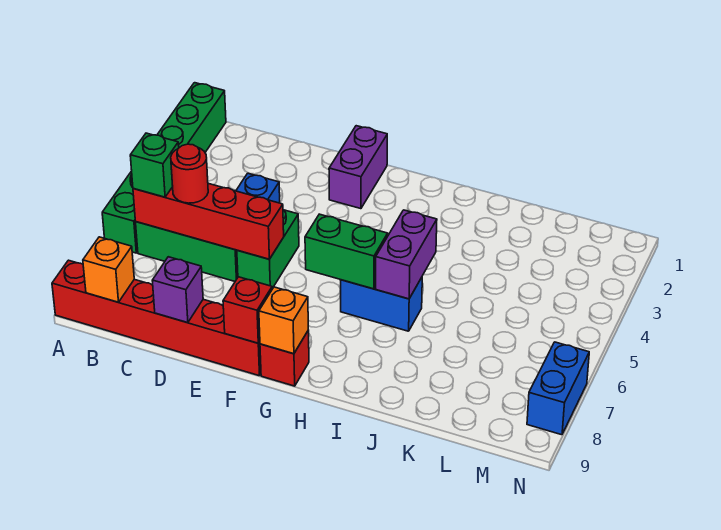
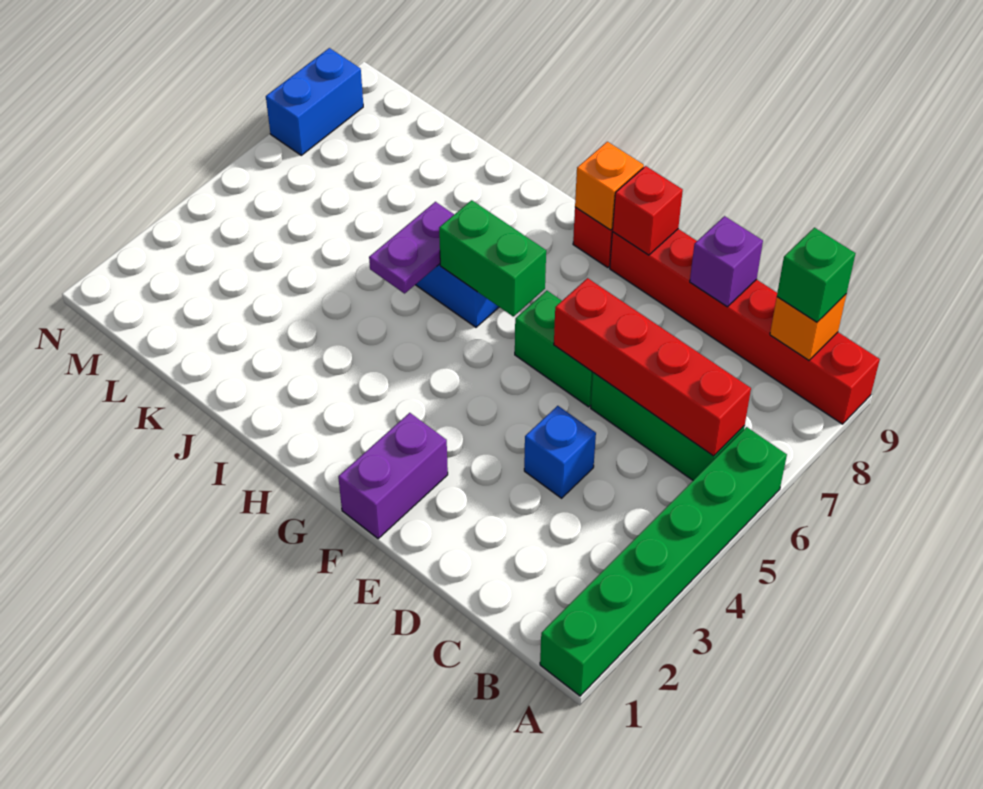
green brick B6 level 3 -> green brick B9 level 3
red round brick C6 level 3 -> none
green brick E5:E6 level 1 -> green brick E6:F6 level 1
purple brick I5:I6 level 2 -> purple plate I5:I6 level 2

